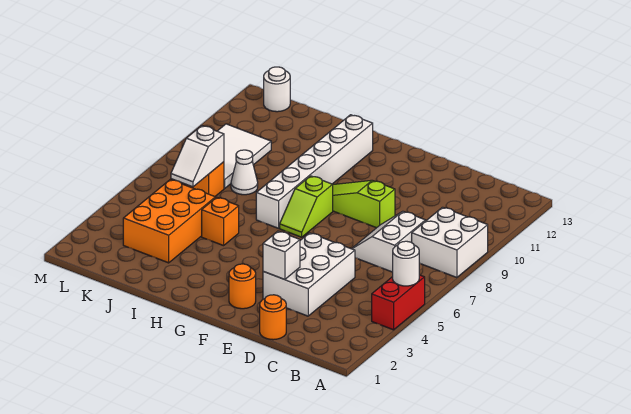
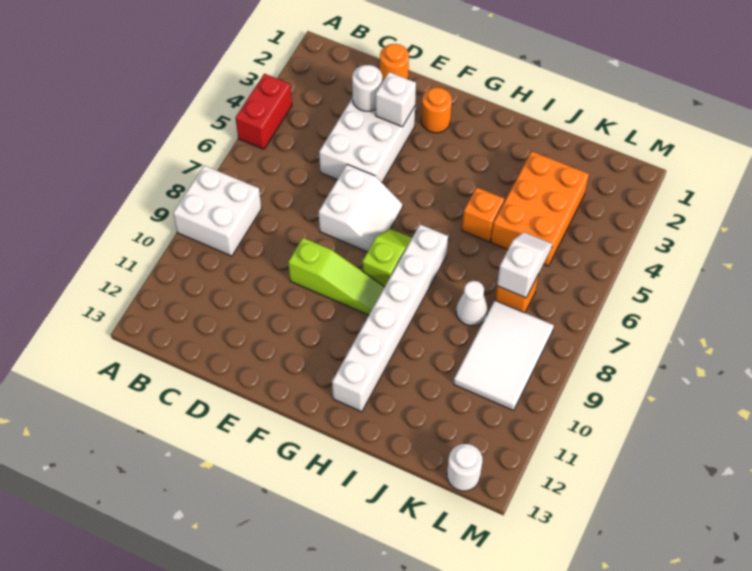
white round brick A5 level 2 -> white round brick D3 level 2
white slope C7:D8 level 1 top C -> white slope E6:F7 level 1 top E

